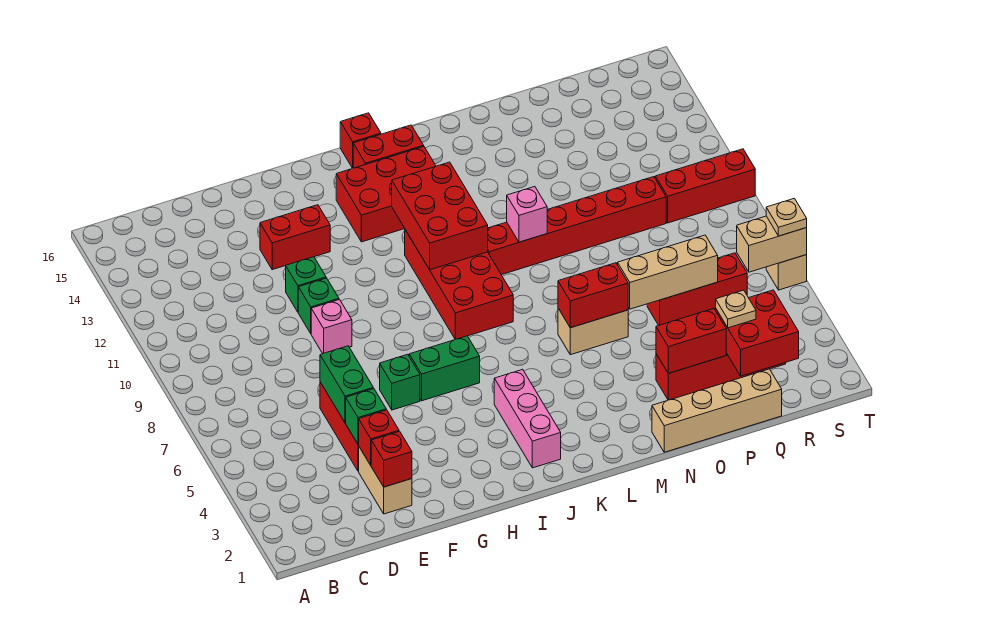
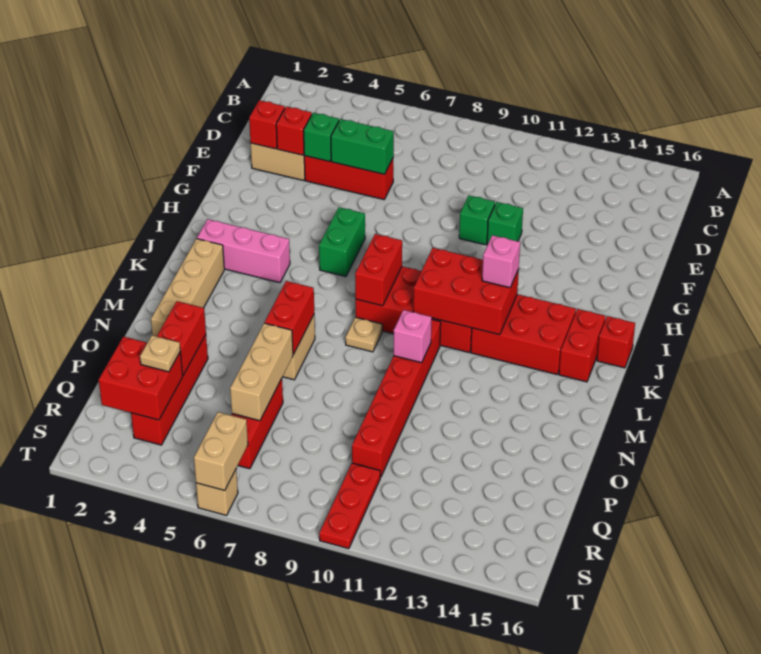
pink brick F9 level 1 -> pink brick J12 level 3
red brick F13:G13 level 1 -> red brick J8:K8 level 2
green brick G6 level 1 -> none
red brick I13:K14 level 1 -> red brick J12:K14 level 1
tan brick N1:Q1 level 1 -> tan brick K2:N2 level 1
red brick R10:T10 level 1 -> red plate R10:T10 level 1
tan plate T6 level 3 -> tan plate L8 level 1

